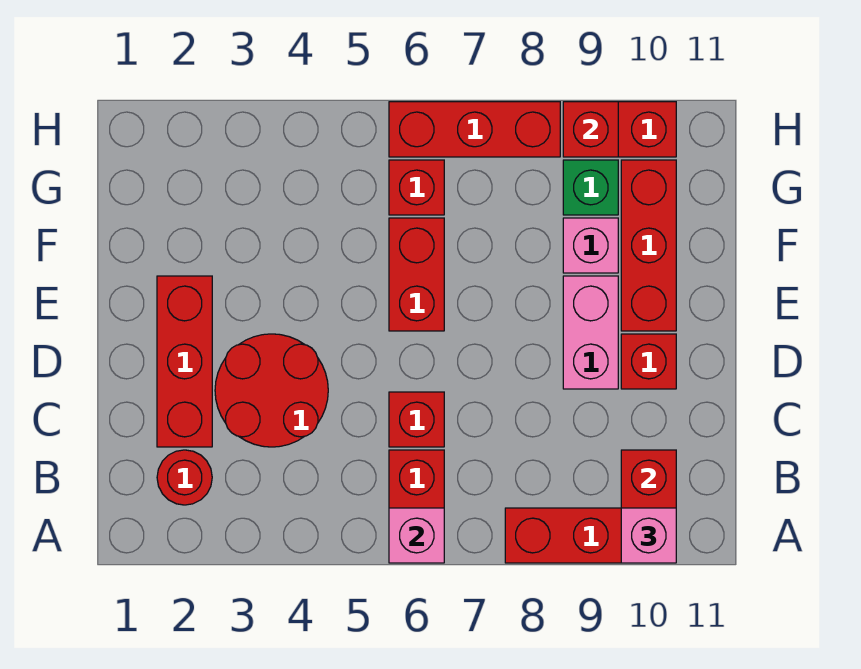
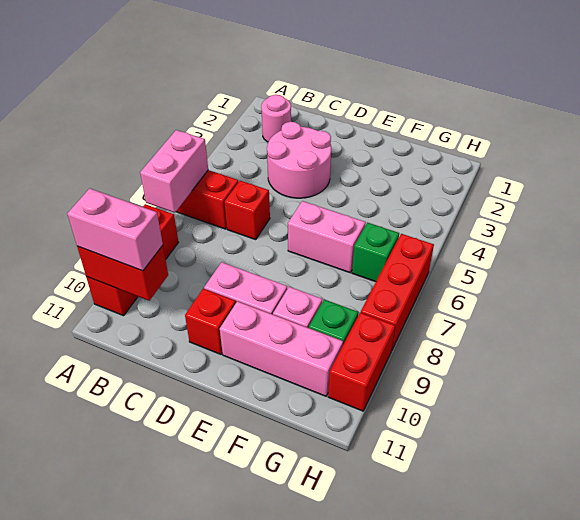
pink brick A6 level 2 -> pink brick A6:A7 level 2
pink brick A10 level 3 -> pink brick A10:B10 level 3
red round brick B2 level 1 -> pink round brick B2 level 1
red brick C2:E2 level 1 -> none
red round brick C3:D4 level 1 -> pink round brick C3:D4 level 1
red brick E6:F6 level 1 -> pink brick E6:F6 level 1
red brick E10:G10 level 1 -> pink brick E10:G10 level 1
red brick G6 level 1 -> green brick G6 level 1
red brick H9 level 2 -> none

